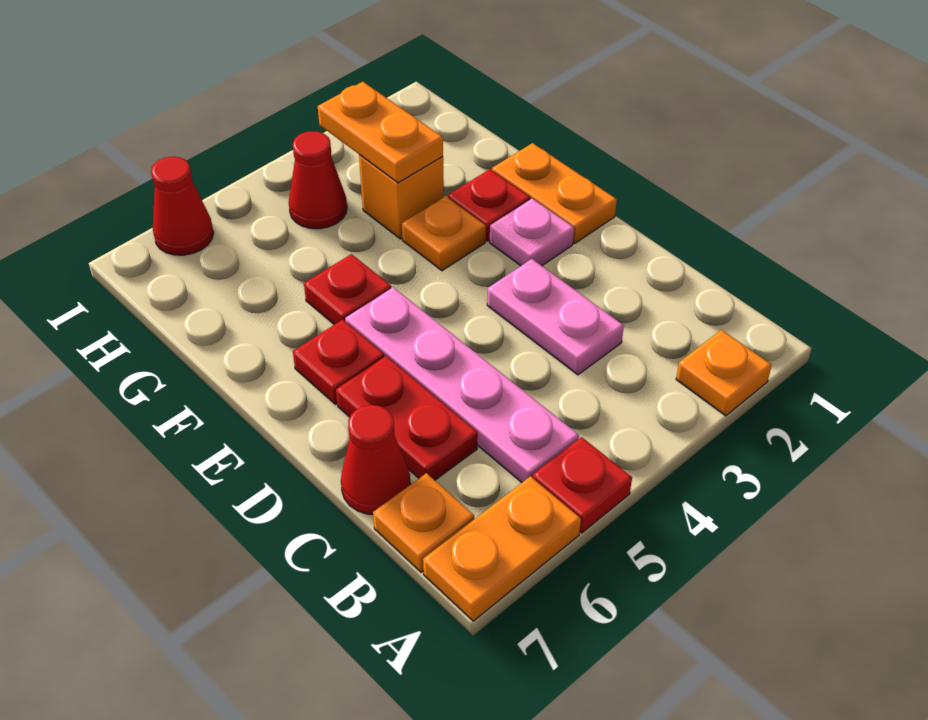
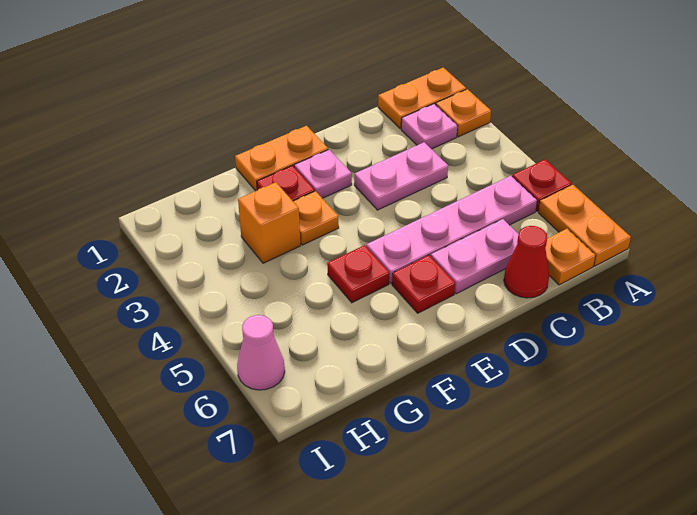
none -> pink plate B2 level 1
red plate C6:D6 level 1 -> pink plate C6:D6 level 1
orange plate G3:H3 level 2 -> orange plate A1:B1 level 1
red cone H4 level 1 -> none
red cone I6 level 1 -> pink cone I6 level 1

